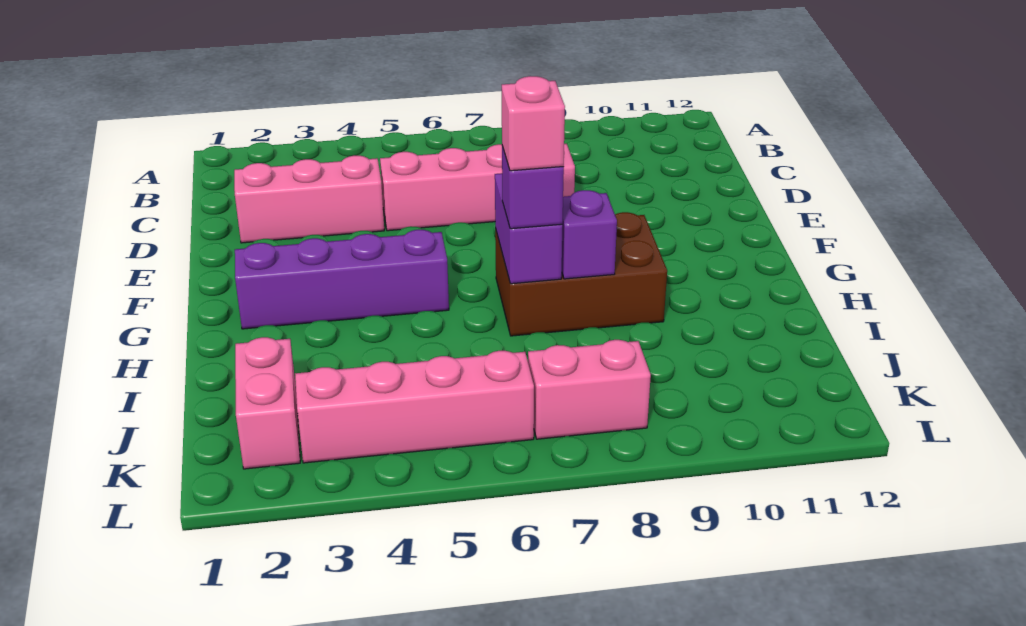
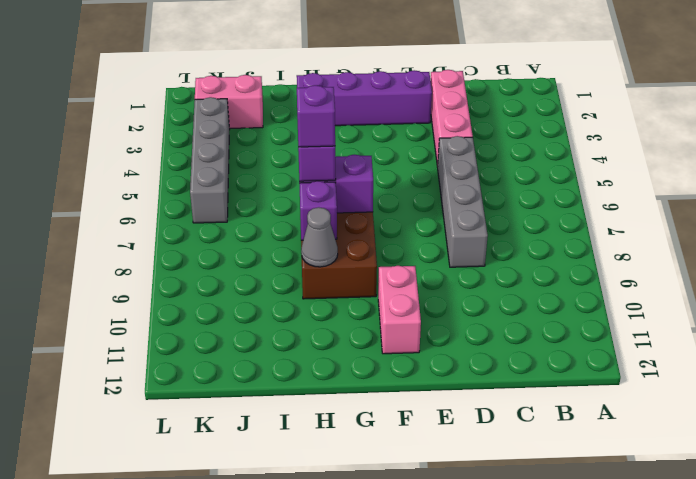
pink brick D5:D8 level 1 -> grey brick D5:D8 level 1
purple brick G2:G5 level 1 -> purple brick E2:H2 level 1
pink brick H7 level 4 -> purple brick H7 level 4
none -> grey cone H9 level 2
pink brick K3:K6 level 1 -> grey brick K3:K6 level 1
pink brick K7:K8 level 1 -> pink brick F10:F11 level 1

